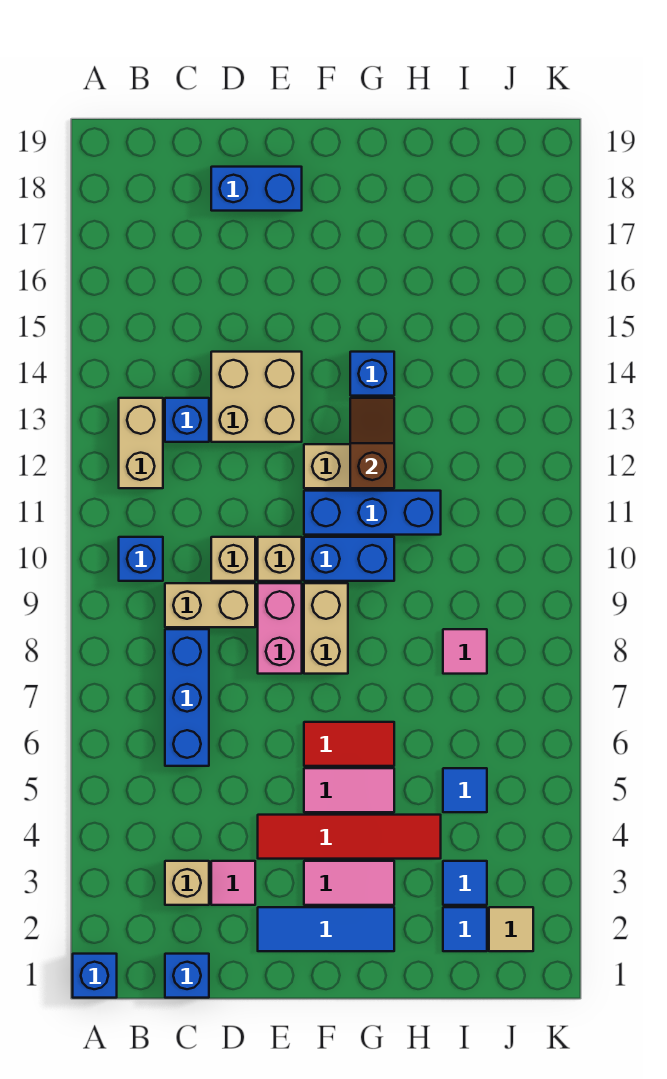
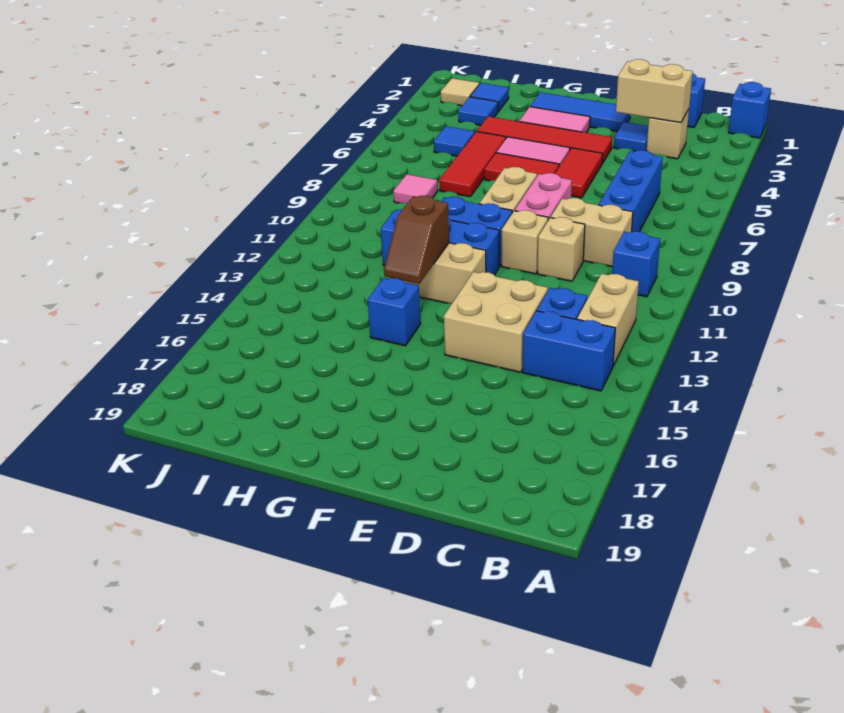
none -> tan brick C3:D3 level 2
pink tile D3 level 1 -> blue tile D3 level 1
blue brick D18:E18 level 1 -> blue brick B14:C14 level 1
none -> red tile E5:E6 level 1
none -> red tile H5:H7 level 1

